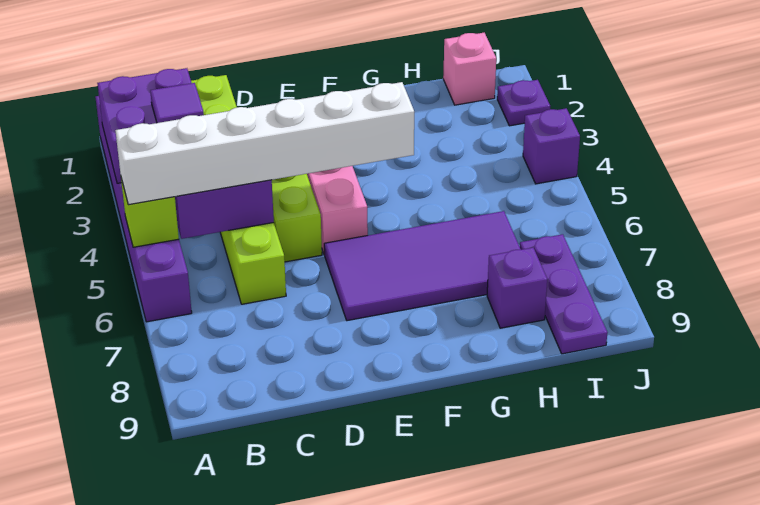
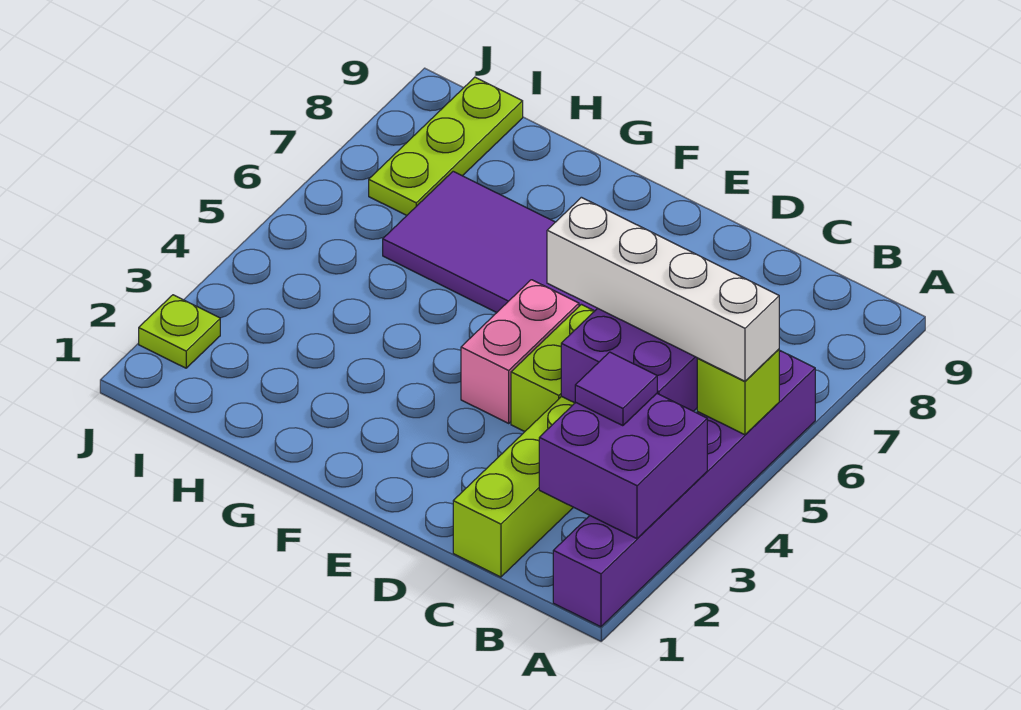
white brick A5:F5 level 3 -> white brick A5:D5 level 3
purple brick H8 level 1 -> none
pink brick I1 level 1 -> none
purple plate I7:I9 level 1 -> lime plate I7:I9 level 1
purple plate J2 level 1 -> lime plate J2 level 1
purple brick J4 level 1 -> none

